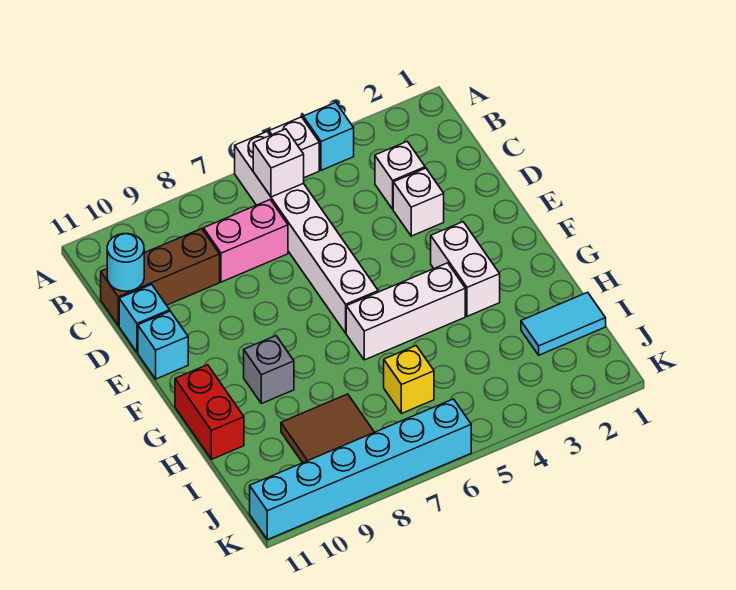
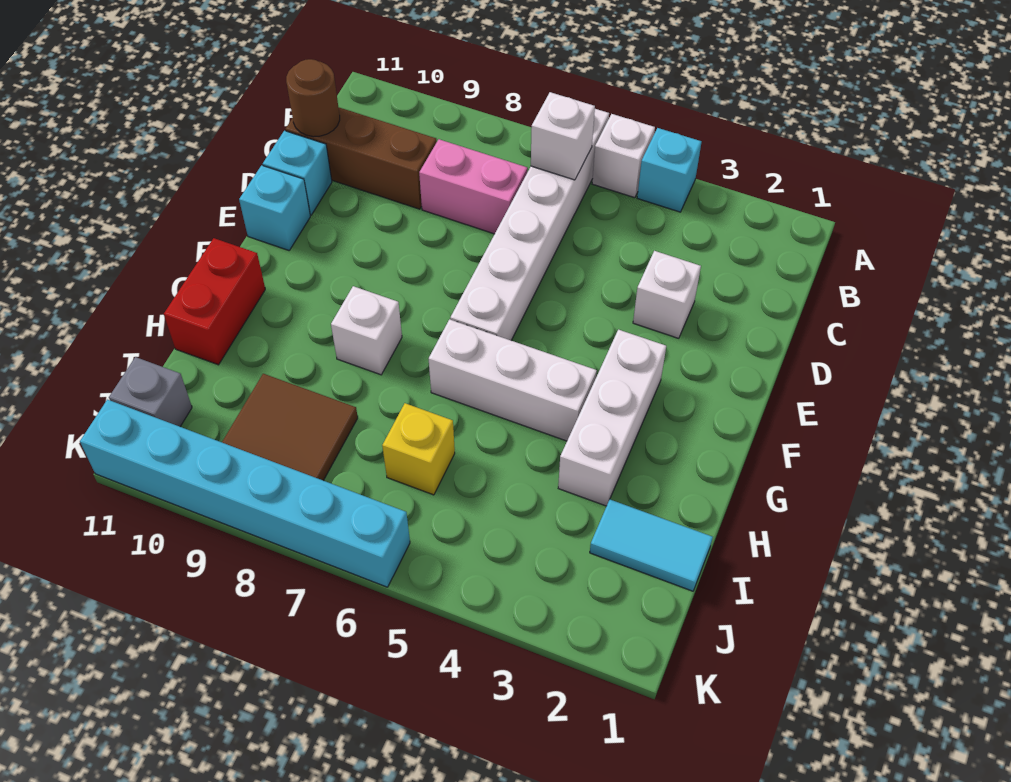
white brick C3 level 1 -> white brick G8 level 1
cyan round brick C11 level 2 -> brown round brick C11 level 2
white brick F3:G3 level 1 -> white brick F3:H3 level 1
grey brick G9 level 1 -> grey brick J11 level 1

